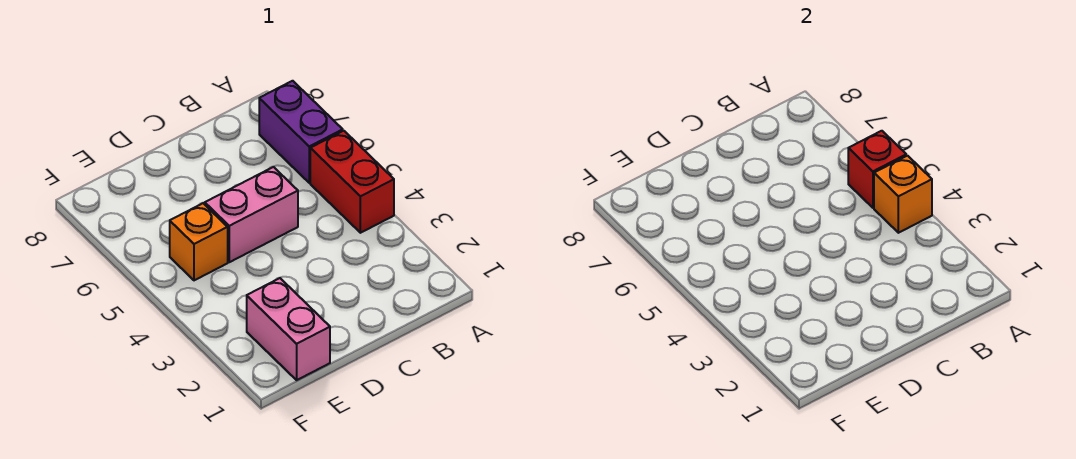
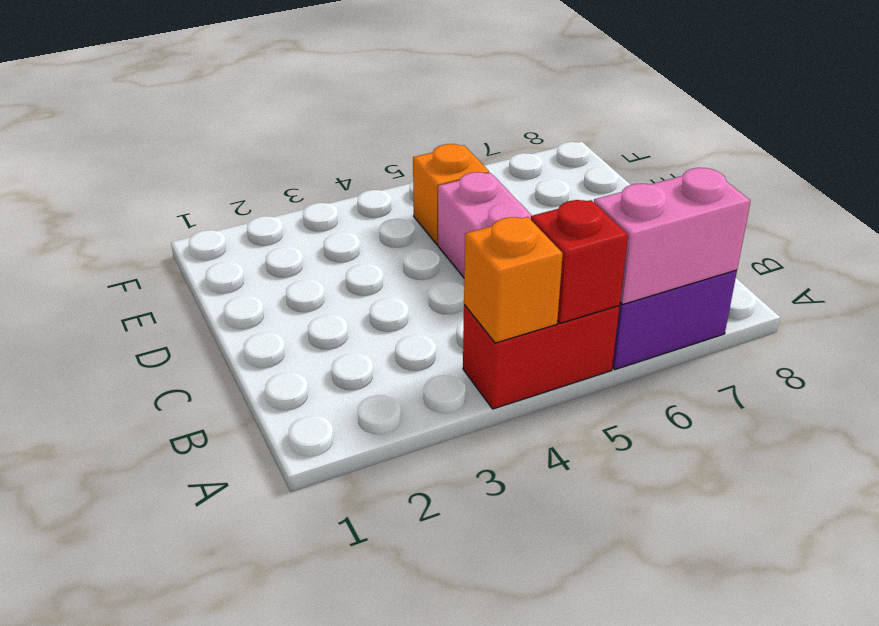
pink brick E1:E2 level 1 -> pink brick A6:A7 level 2

